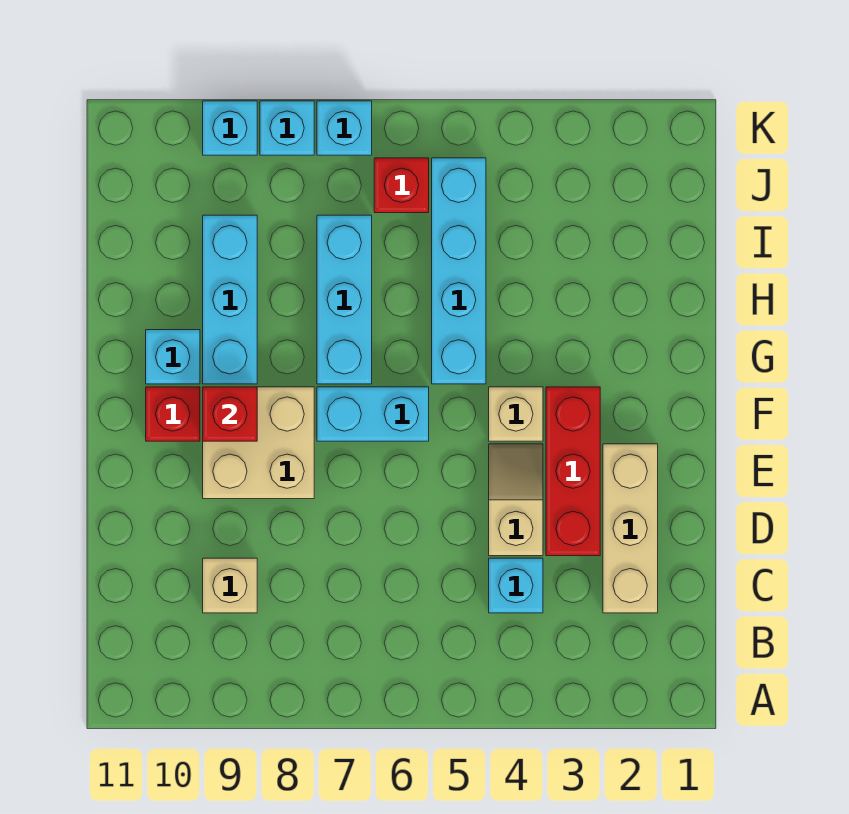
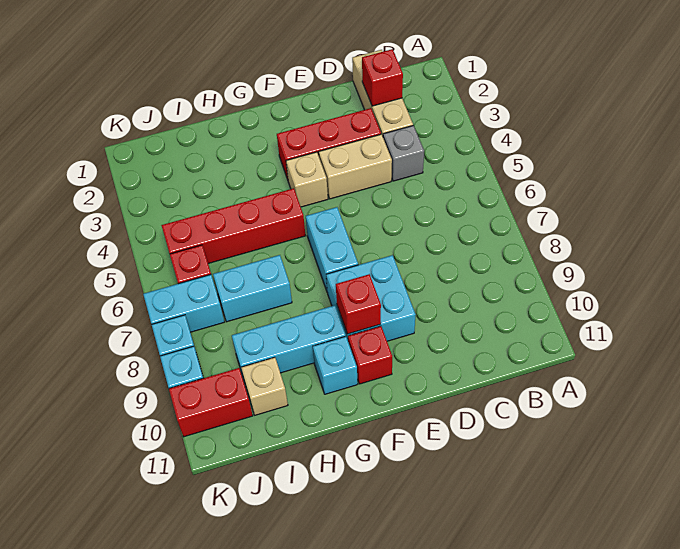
tan brick C2:E2 level 1 -> tan brick C1:C3 level 1
none -> red brick C2 level 2
cyan brick C4 level 1 -> grey brick C4 level 1
tan brick C9 level 1 -> tan brick I10 level 1
tan slope D4:E4 level 1 top D -> tan brick D4:E4 level 1
tan brick E8:F9 level 1 -> cyan brick E8:F9 level 1
cyan brick G5:J5 level 1 -> red brick G5:J5 level 1
cyan brick G7:I7 level 1 -> cyan brick H7:I7 level 1
none -> red brick J10:K10 level 1
cyan brick K7 level 1 -> cyan brick J7:K7 level 1

